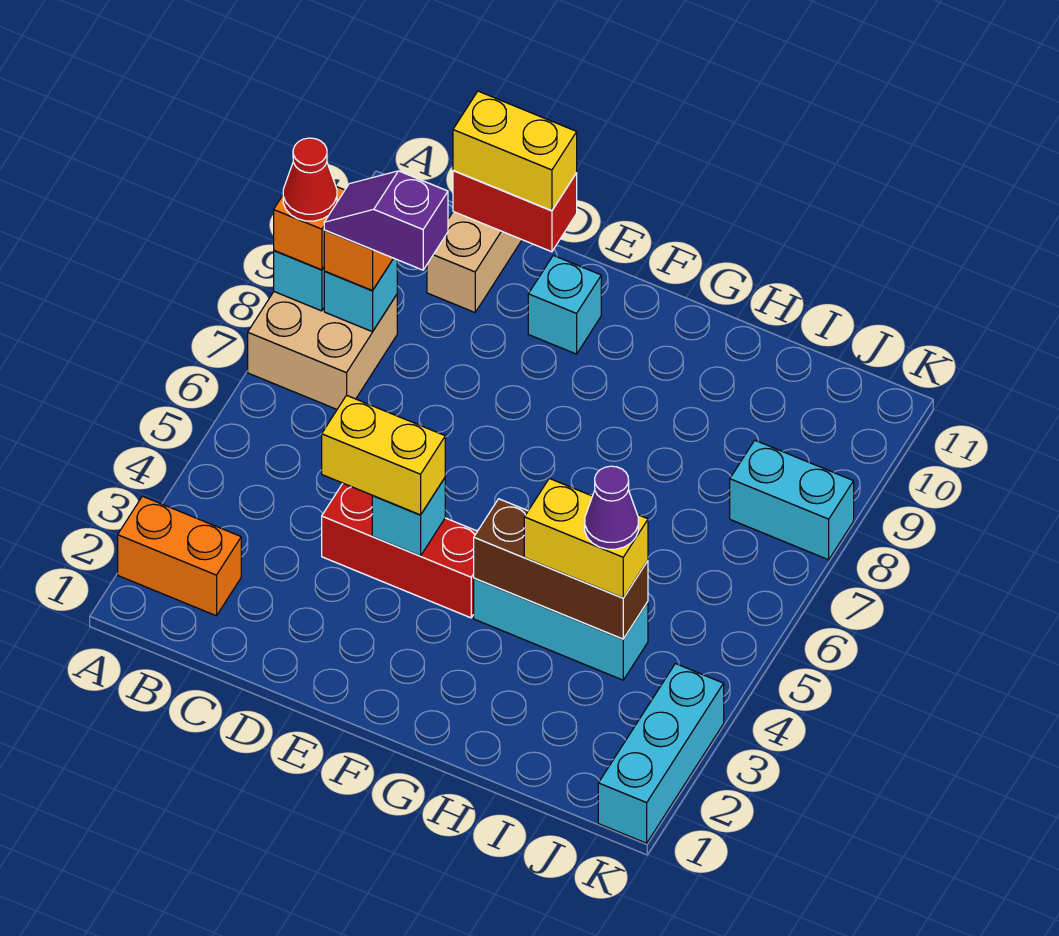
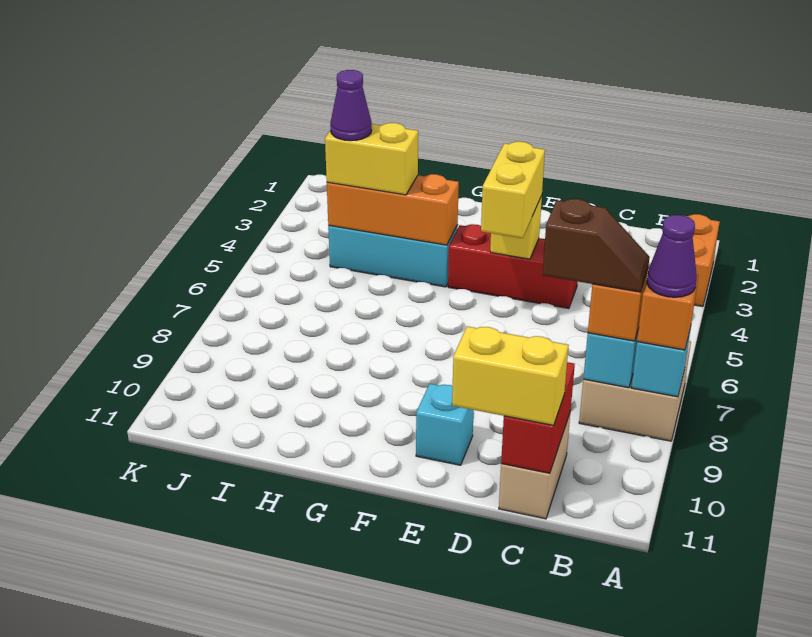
orange brick A2:B2 level 1 -> orange brick A2:A3 level 1
red cone A8 level 4 -> purple cone A8 level 4
purple slope B8:C8 level 4 top C -> brown slope B8:C8 level 4 top C
red brick C11:D11 level 2 -> red brick C10:C11 level 2
yellow brick D4:E4 level 3 -> yellow brick E4:E5 level 3
cyan brick E4 level 2 -> yellow brick E4 level 2
brown brick G4:I4 level 2 -> orange brick G4:I4 level 2
cyan brick J8:K8 level 1 -> none
cyan brick K1:K3 level 1 -> none

